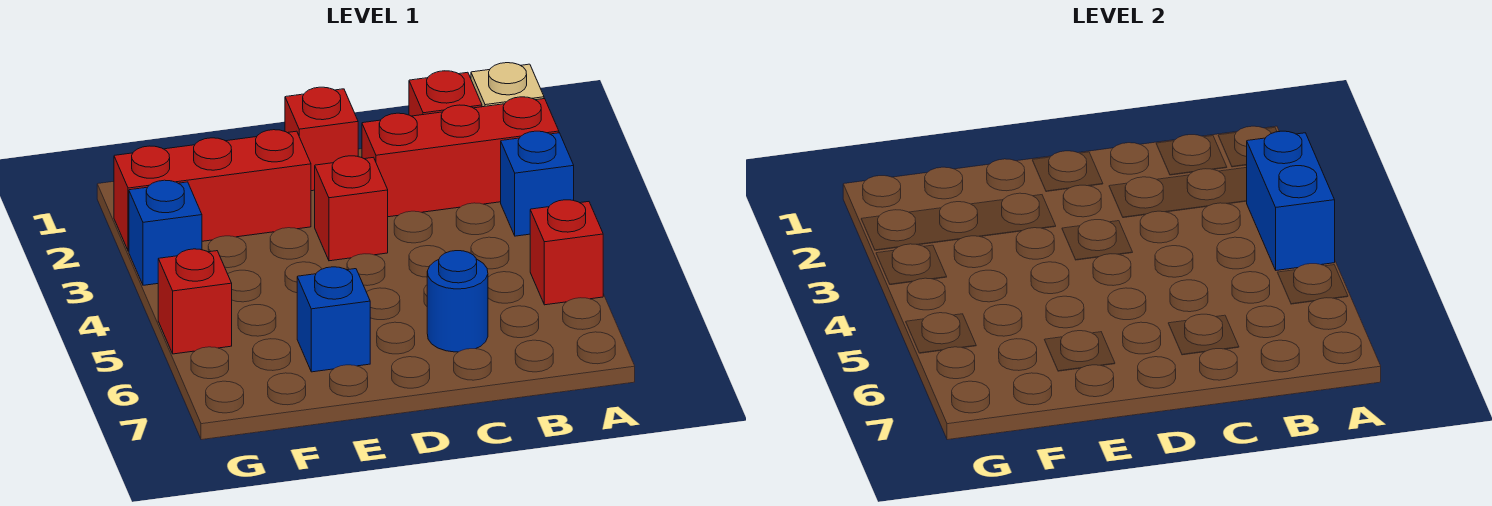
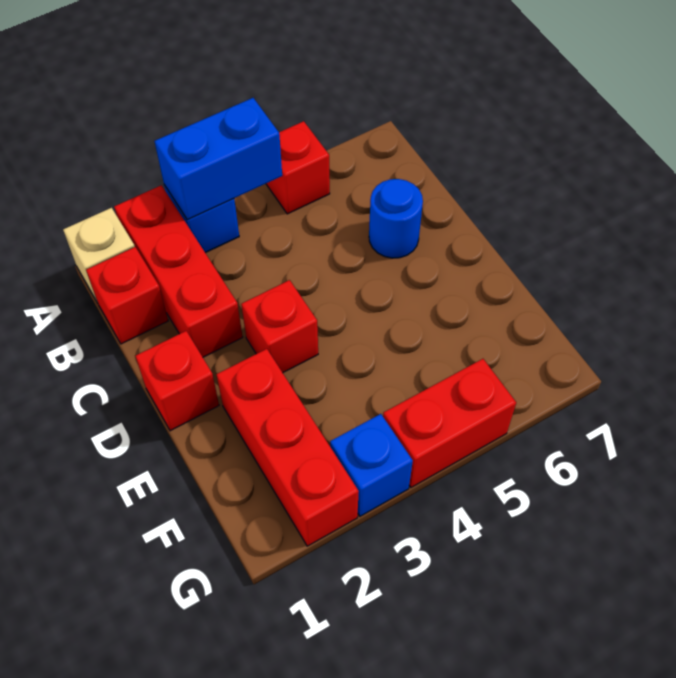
blue brick E6 level 1 -> none
red brick G5 level 1 -> red brick G4:G5 level 1

